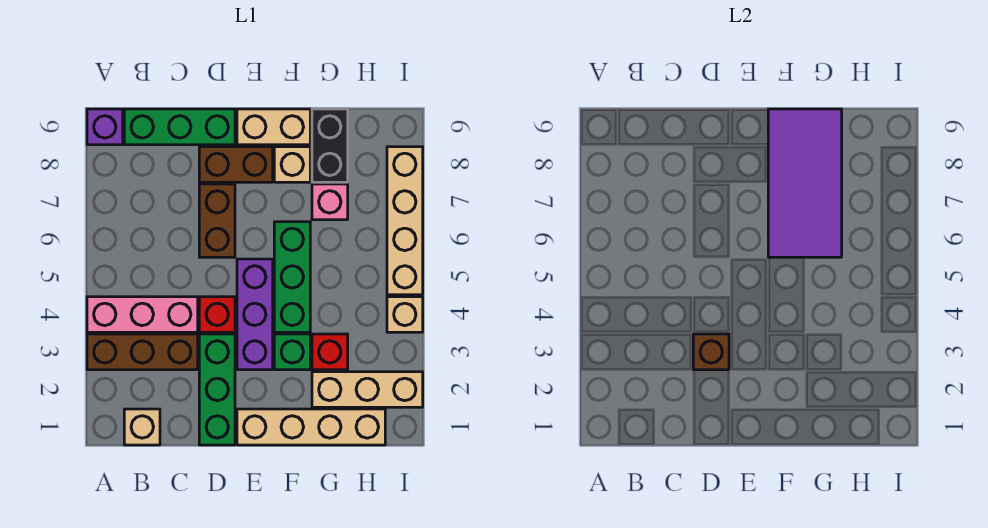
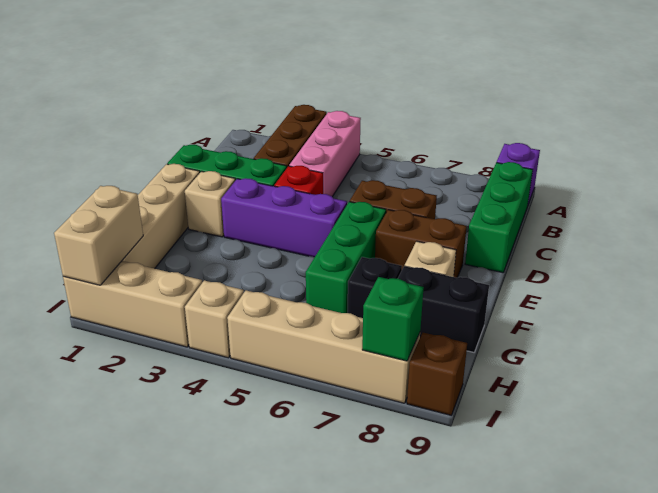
tan brick B1 level 1 -> tan brick E2 level 1
brown brick D3 level 2 -> brown brick I9 level 1
brown brick D8:E8 level 1 -> brown brick E7:E8 level 1
tan brick E9:F9 level 1 -> tan brick H1:I1 level 2
green brick F3 level 1 -> green brick I8 level 2
green brick F4:F6 level 1 -> green brick E6:G6 level 1
purple tile F6:G9 level 2 -> none
tan brick G2:I2 level 1 -> tan brick I1:I3 level 1
red brick G3 level 1 -> none
pink brick G7 level 1 -> black brick G7 level 1

